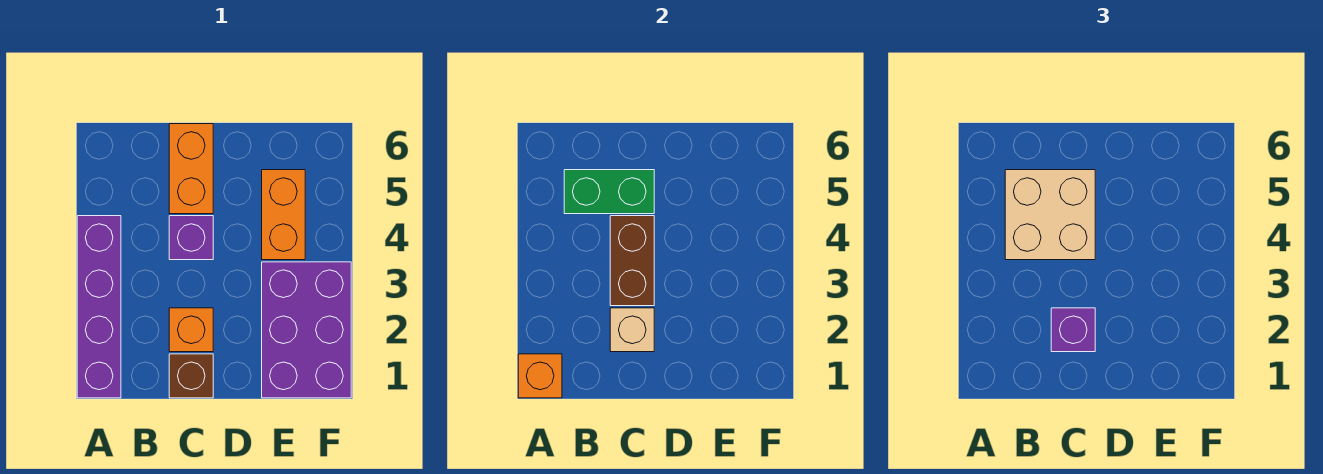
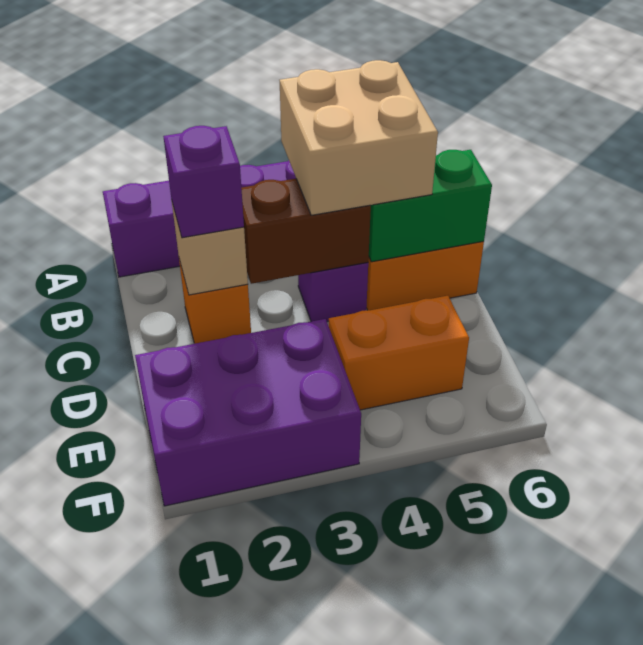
orange brick A1 level 2 -> none
green brick B5:C5 level 2 -> green brick C5:C6 level 2
brown brick C1 level 1 -> none

